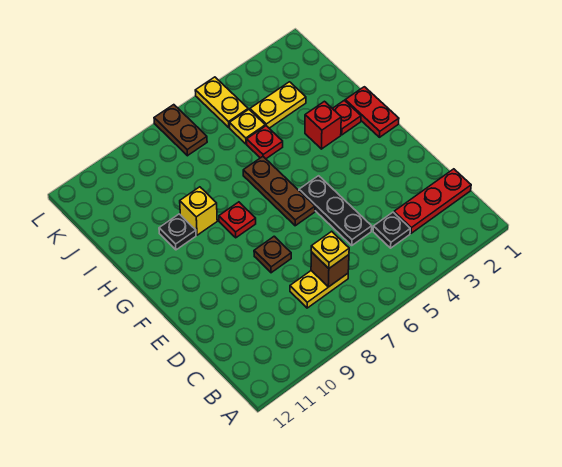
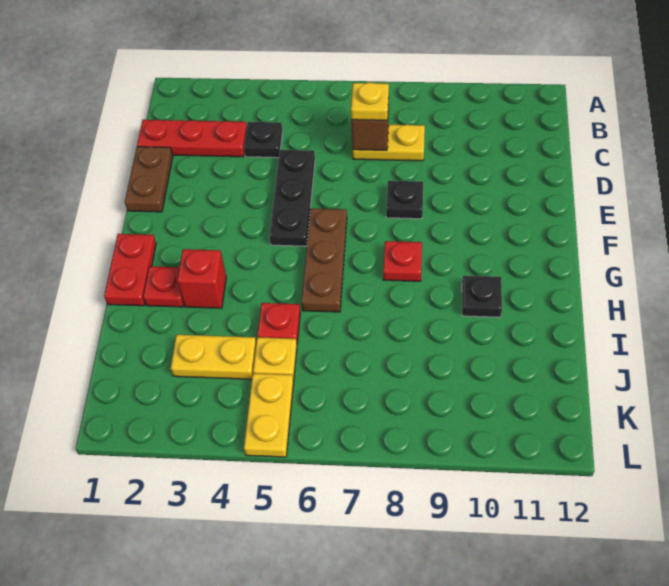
brown plate E8 level 1 -> black plate E8 level 1
yellow brick H9 level 1 -> none
brown plate K7:L7 level 1 -> brown plate D1:E1 level 1

